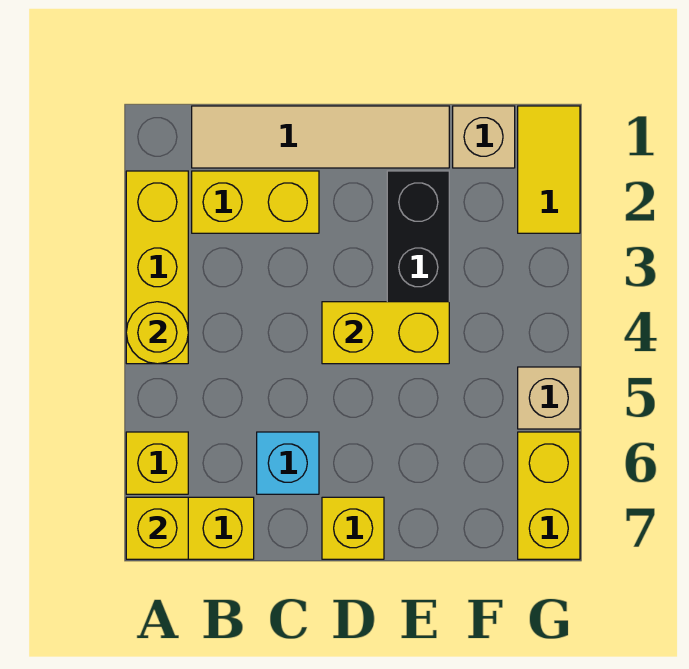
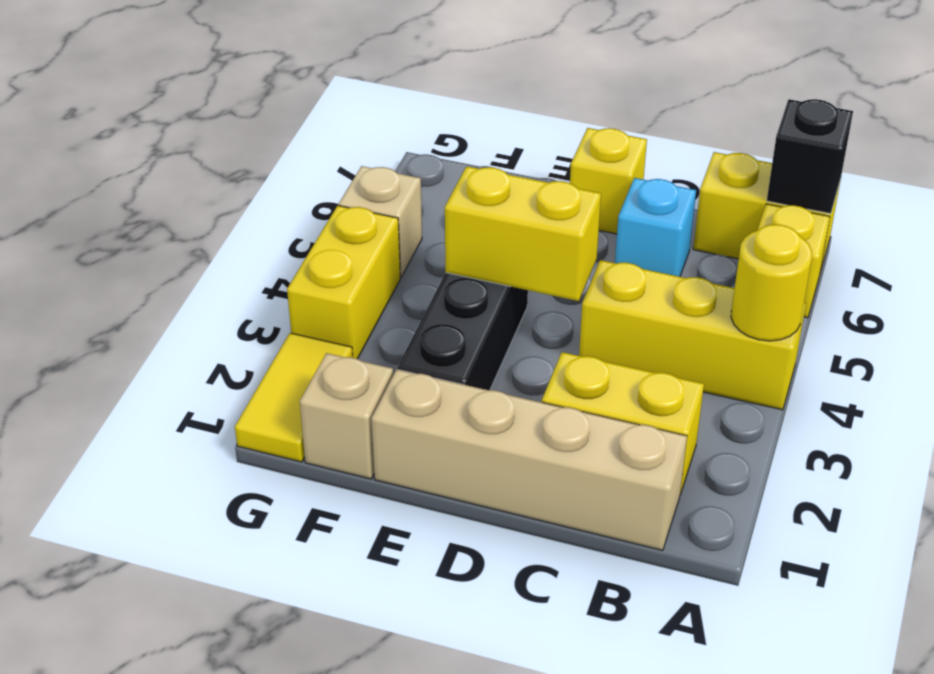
yellow brick A2:A4 level 1 -> yellow brick A4:C4 level 1
yellow brick A7 level 2 -> black brick A7 level 2
tan tile B1:E1 level 1 -> tan brick B1:E1 level 1
yellow brick G6:G7 level 1 -> yellow brick G3:G4 level 1

